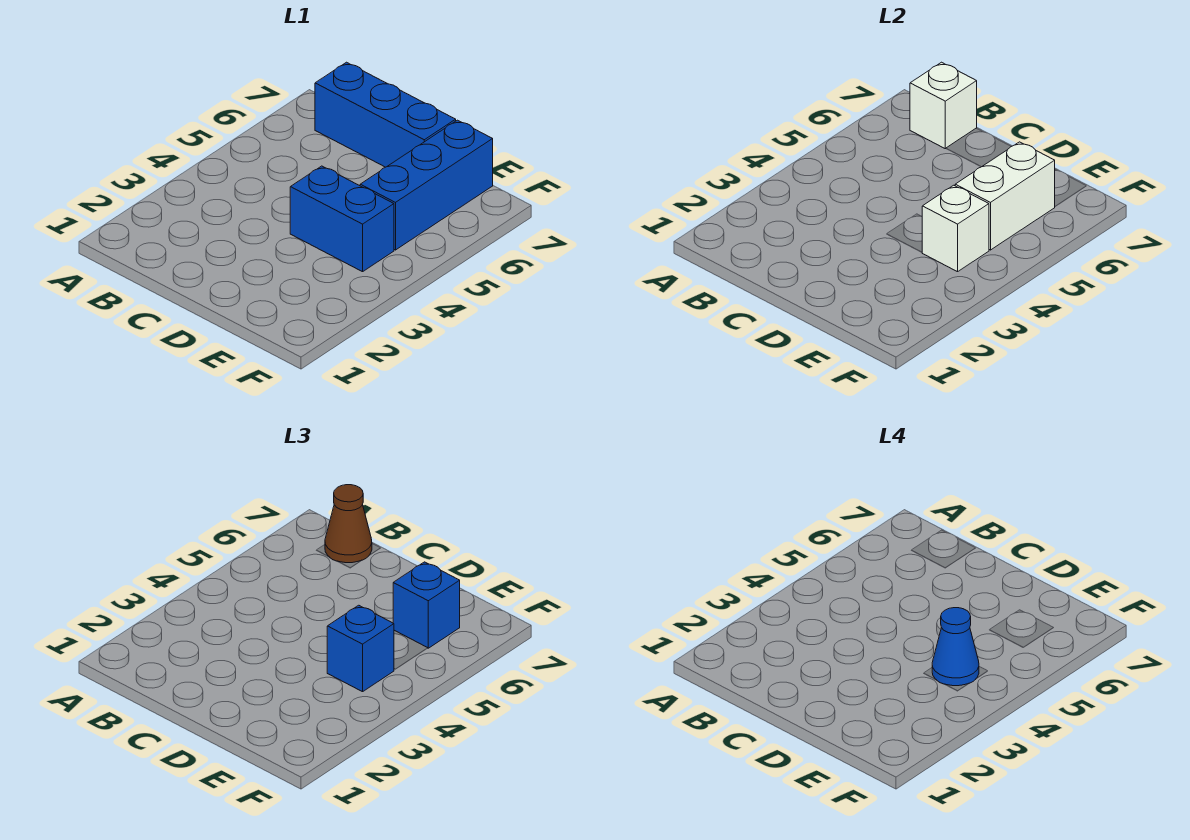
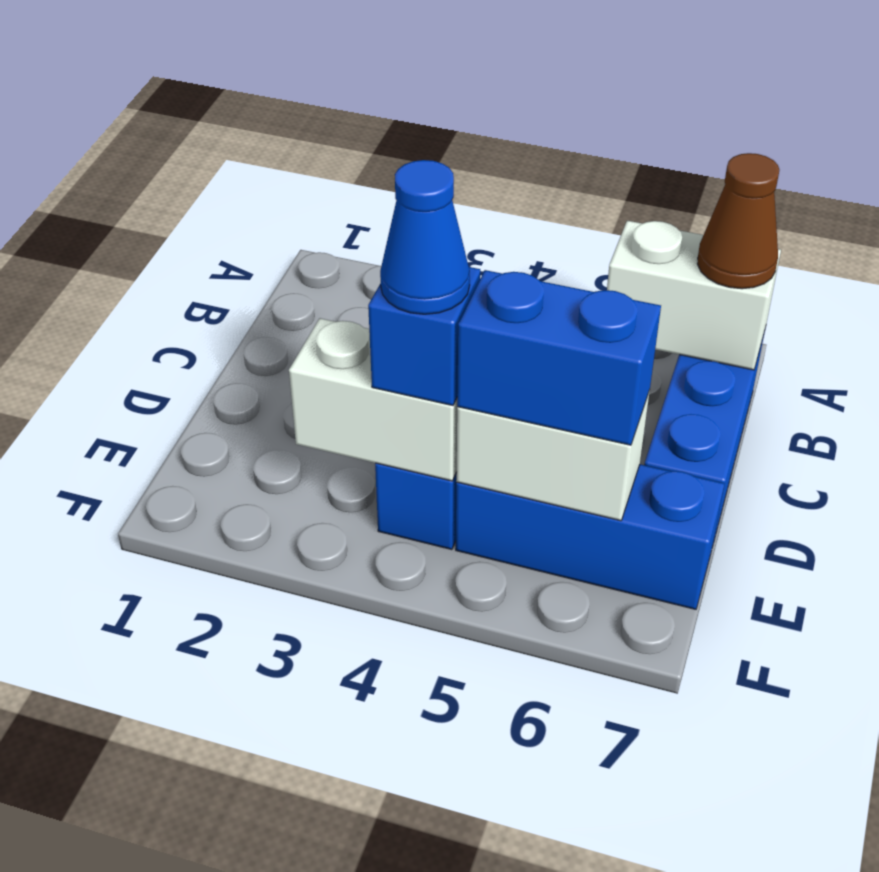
white brick B7 level 2 -> white brick B6:B7 level 2
white brick E4 level 2 -> white brick E3:E4 level 2
blue brick E6 level 3 -> blue brick E5:E6 level 3

